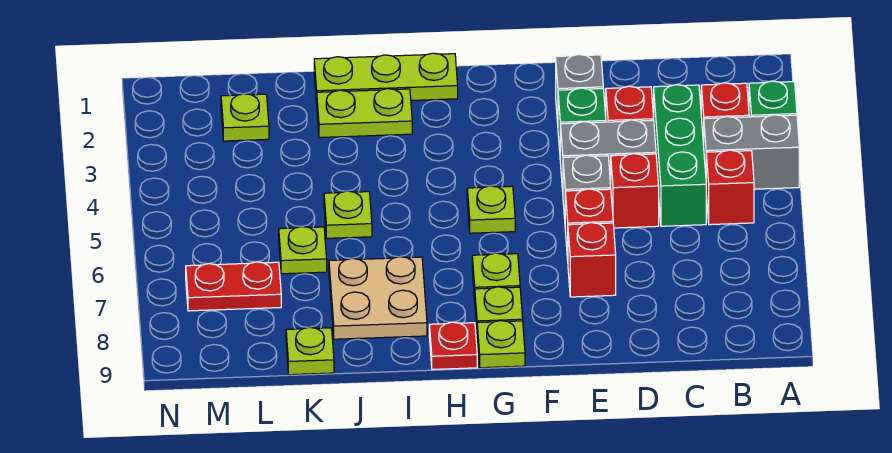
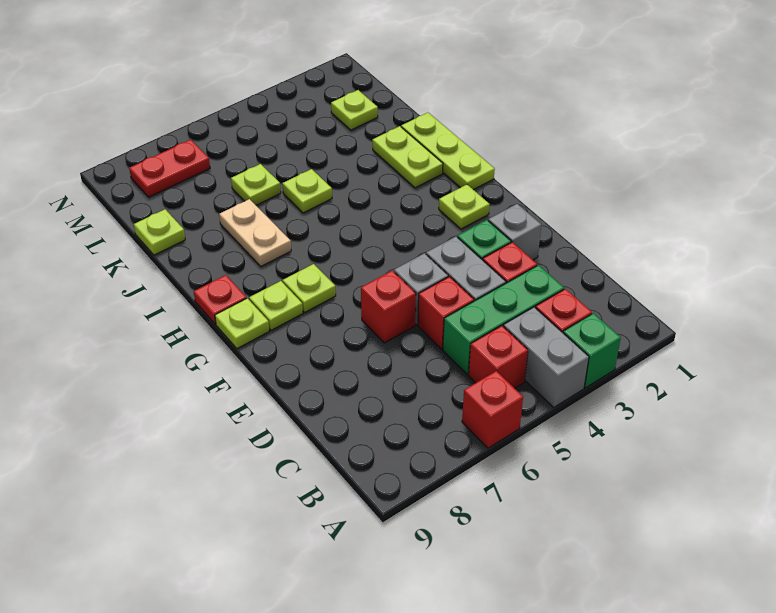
red brick E7 level 1 -> red brick A6 level 1
lime plate G5 level 1 -> lime plate G2 level 1
tan plate I7:J8 level 1 -> tan plate I7:J7 level 1
red plate L7:M7 level 1 -> red plate M7:M8 level 1

